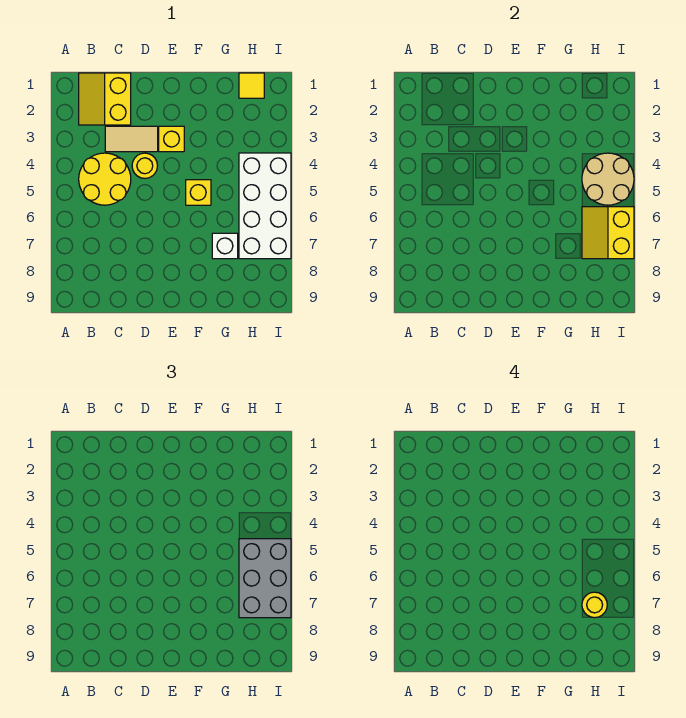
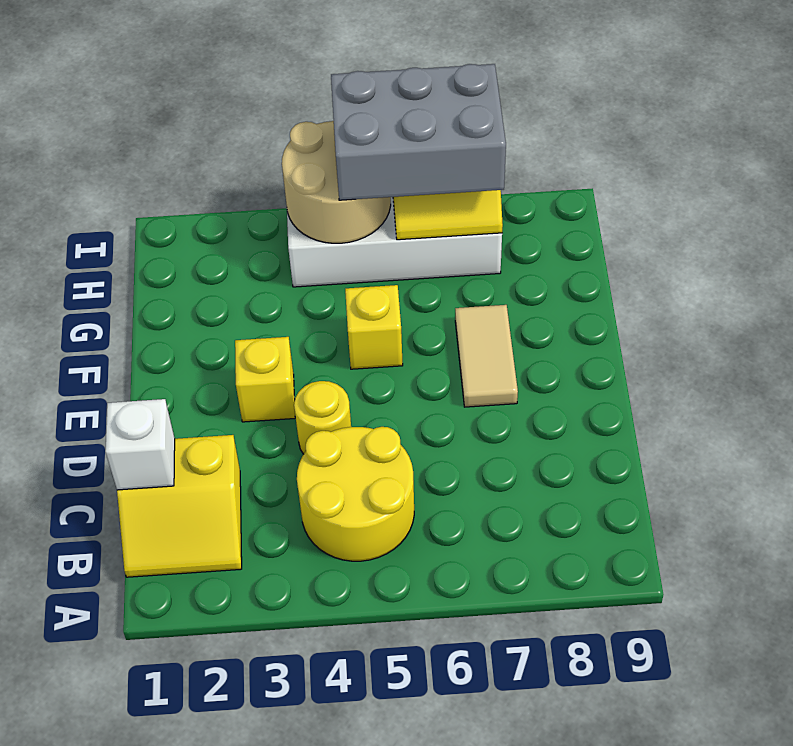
tan tile C3:D3 level 1 -> tan tile E7:F7 level 1
white brick G7 level 1 -> white brick C1 level 2
yellow tile H1 level 1 -> none
yellow round brick H7 level 4 -> none

